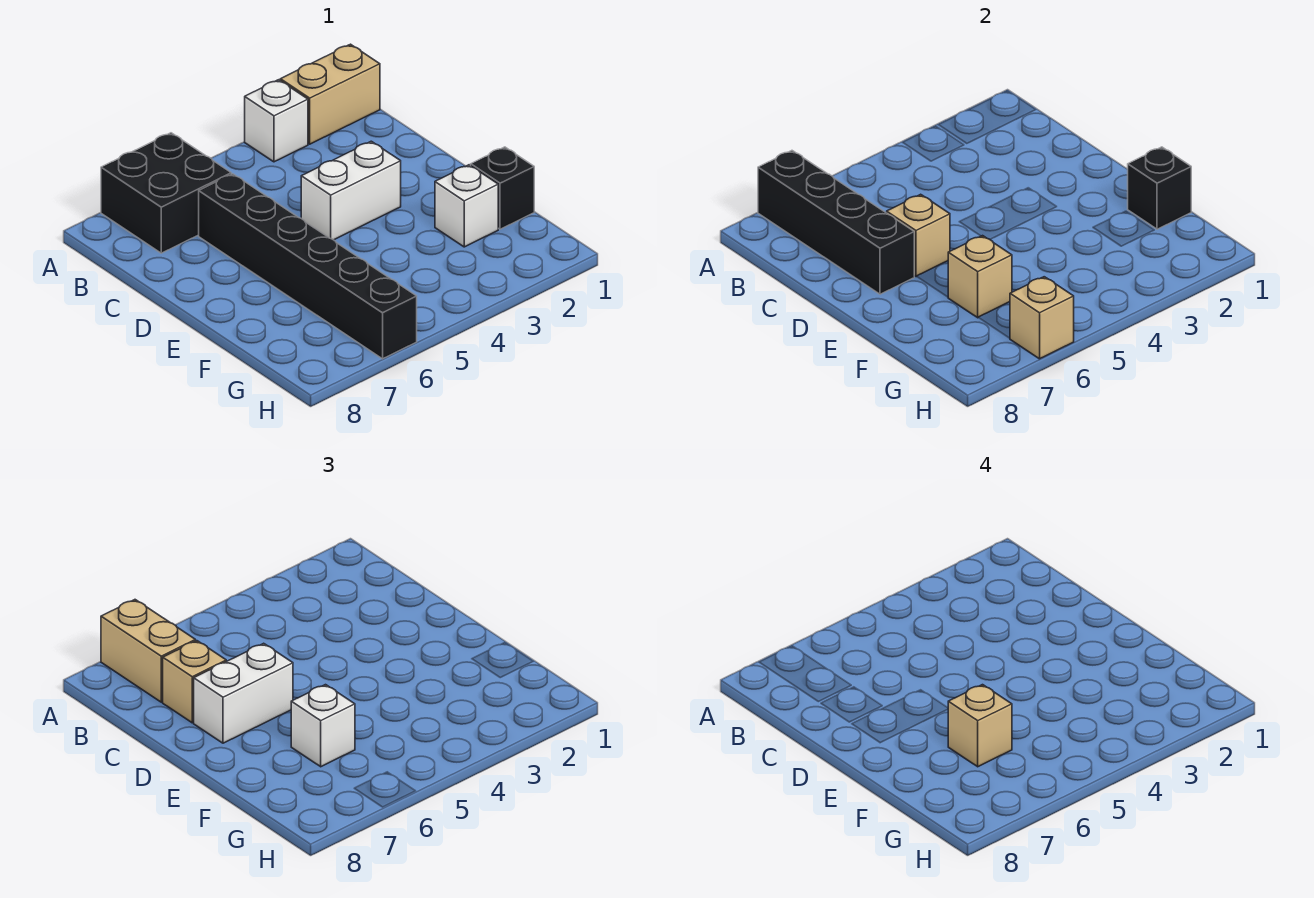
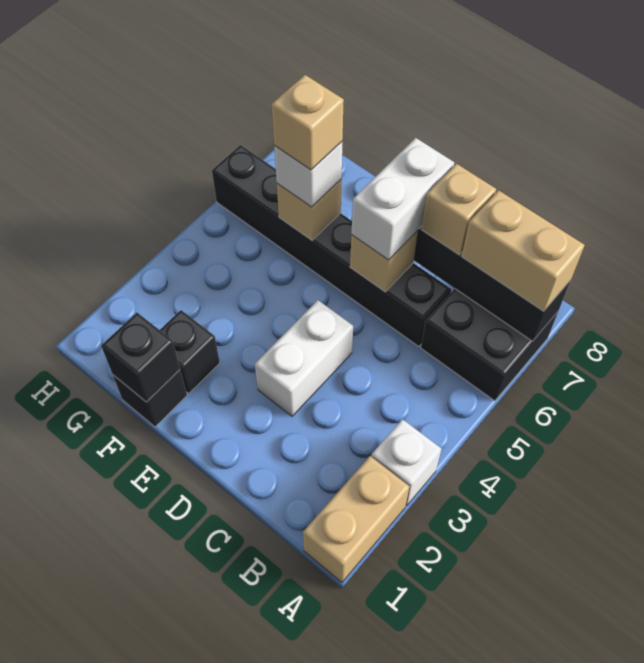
white brick F2 level 1 -> black brick F2 level 1
tan brick H6 level 2 -> none

